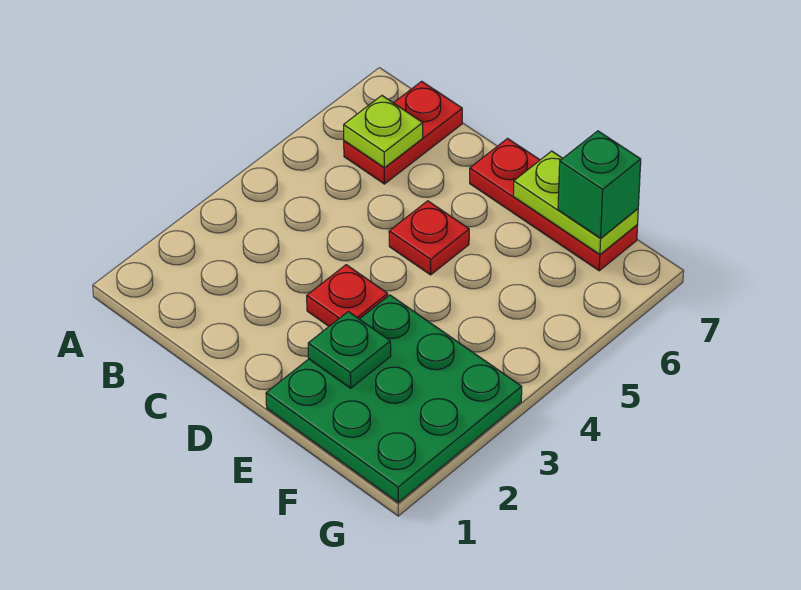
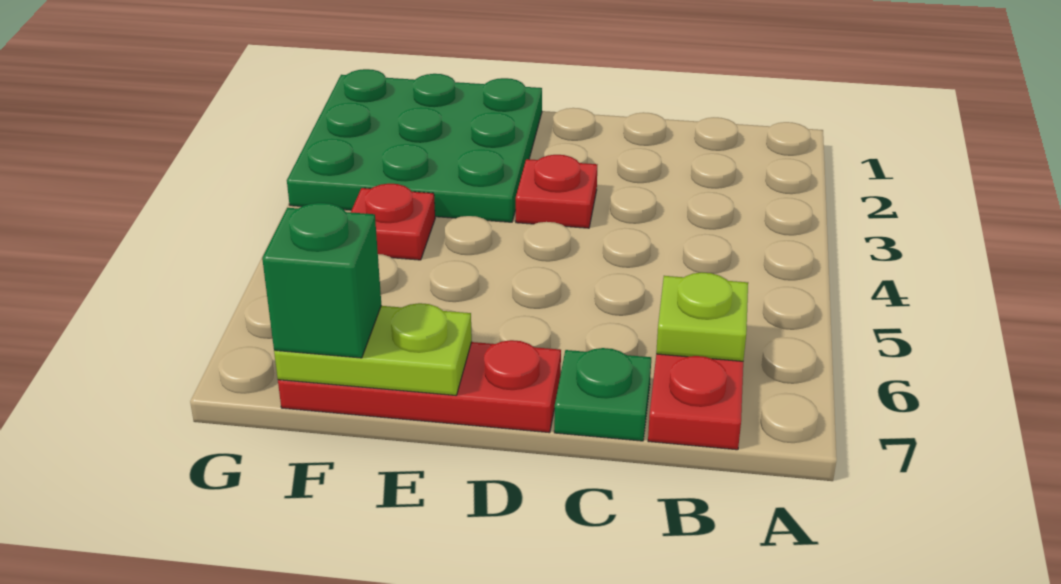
red plate D5 level 1 -> red plate F4 level 1
green plate E2 level 2 -> green plate C7 level 1

